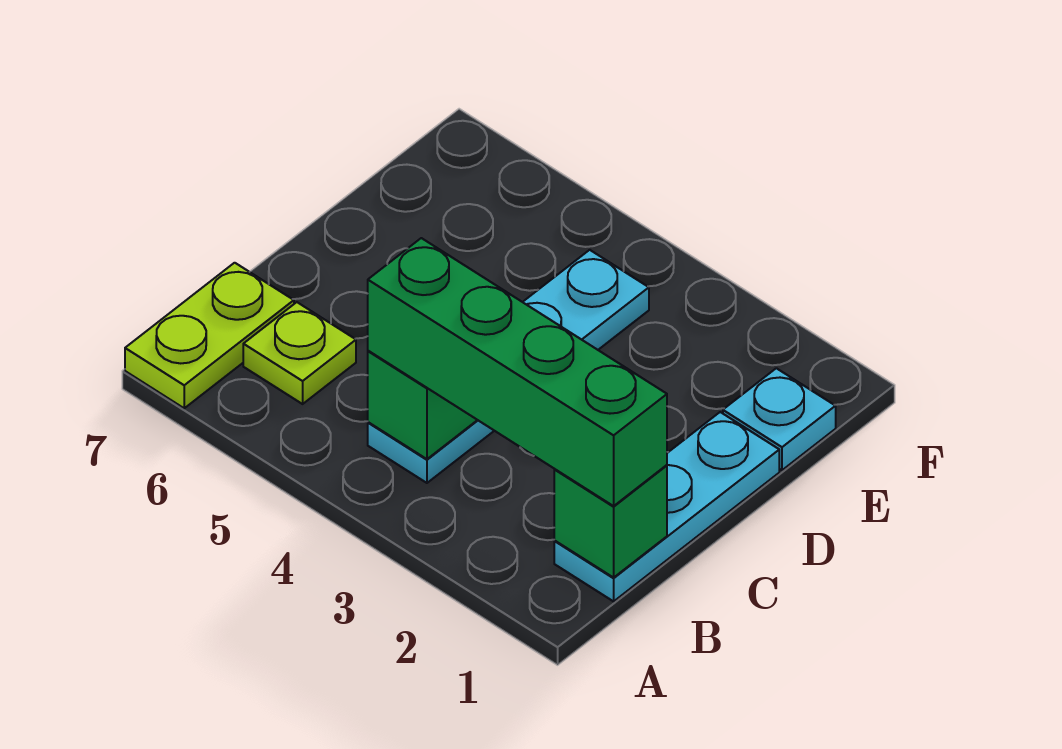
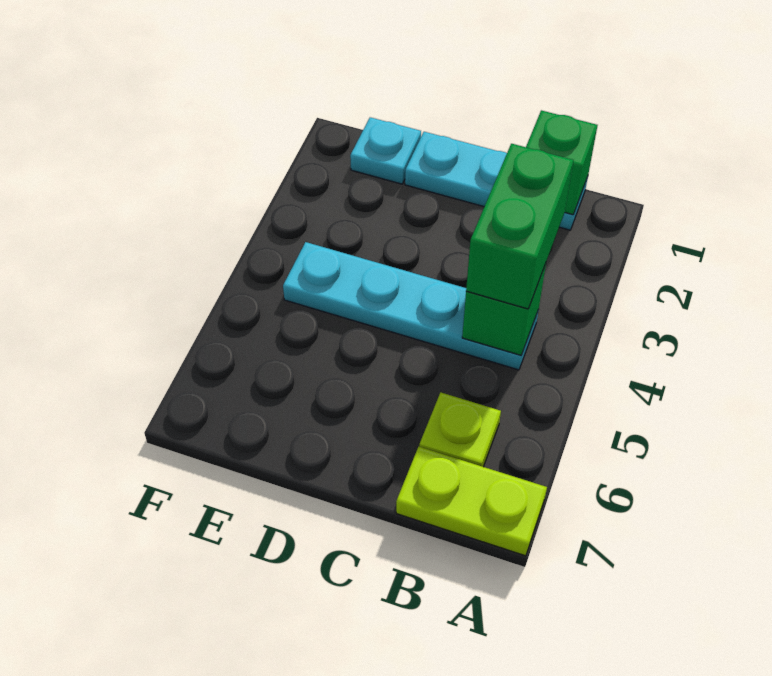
green brick B1:B4 level 3 -> green brick B3:B4 level 3

